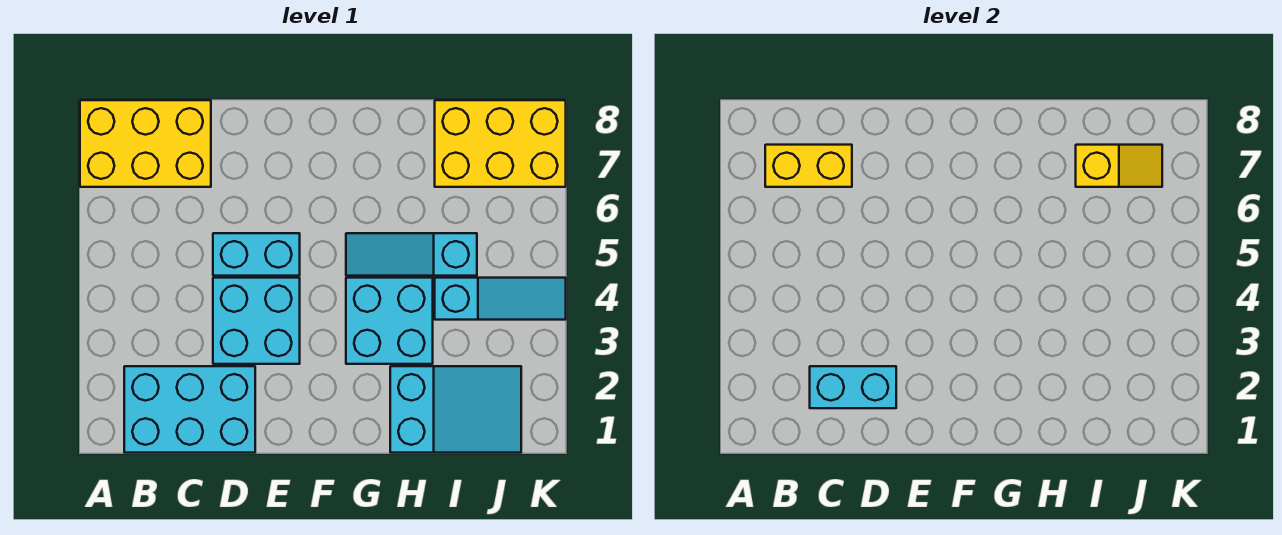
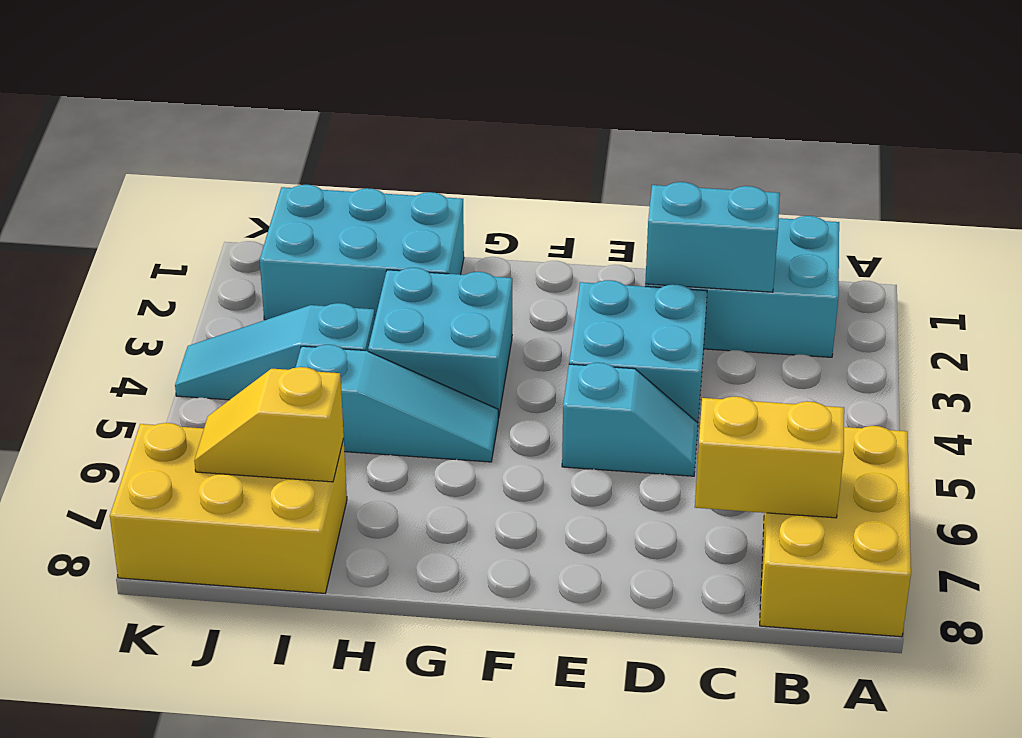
yellow brick A7:C8 level 1 -> yellow brick A6:B8 level 1
cyan brick D5:E5 level 1 -> cyan slope D5:E5 level 1 top E
cyan slope H1:J2 level 1 top H -> cyan brick H1:J2 level 1

